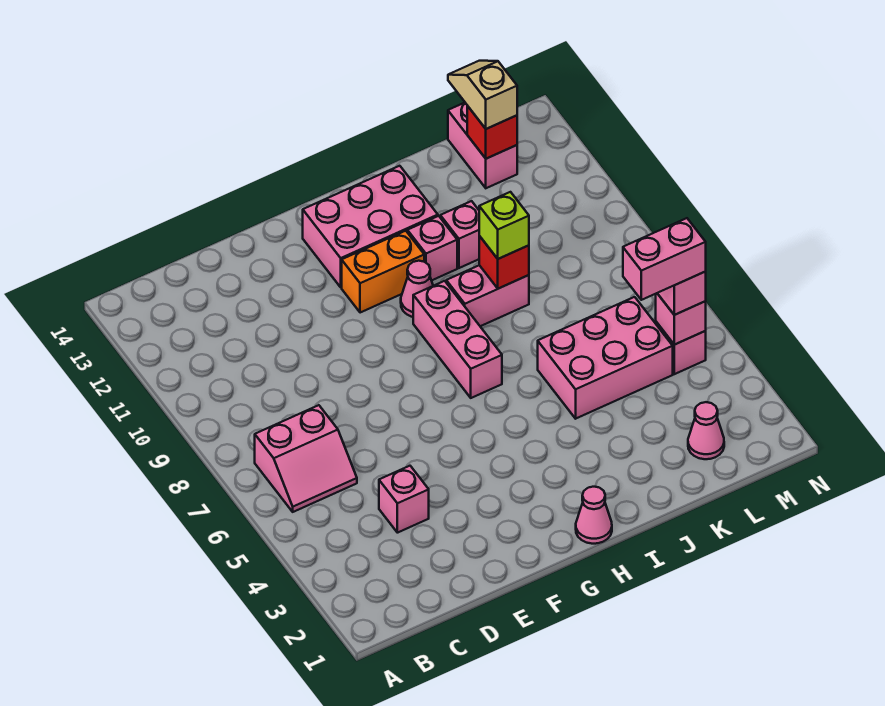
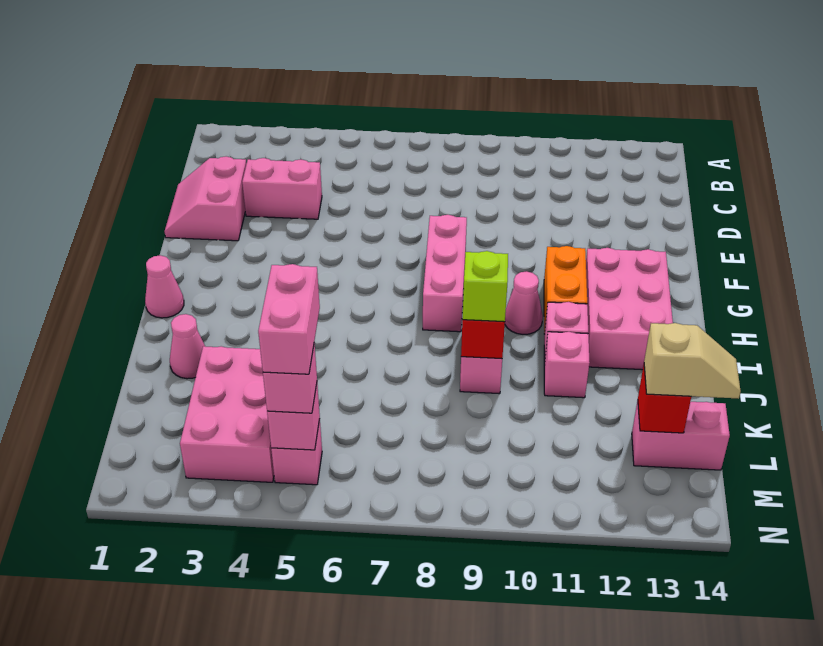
pink slope B6:C7 level 1 top 7 -> pink slope D1:E2 level 1 top 2
pink brick D4 level 1 -> pink brick D3:D4 level 1
pink brick H7:H9 level 1 -> pink brick F8:H8 level 1
pink brick J5:L6 level 1 -> pink brick K3:M4 level 1
pink cone L2 level 1 -> pink cone J2 level 1

